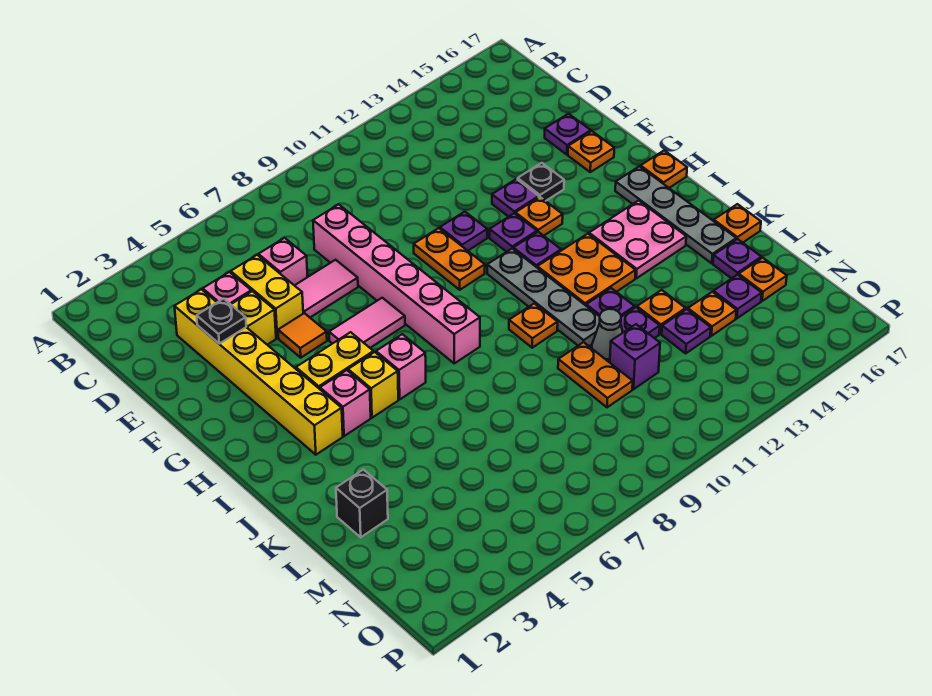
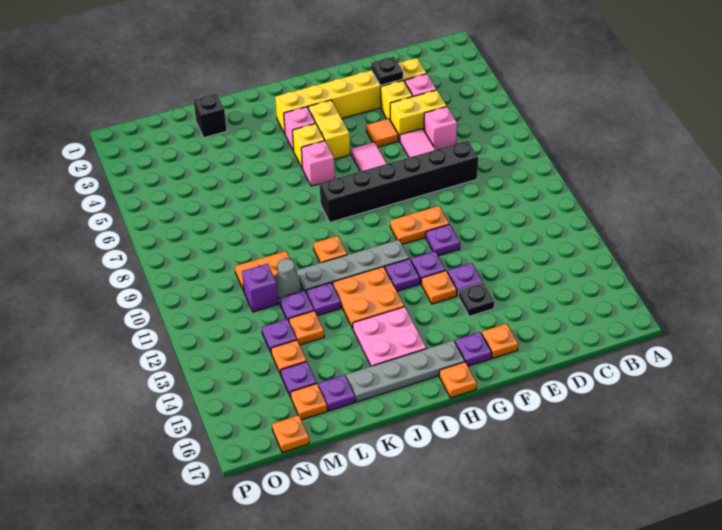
pink brick D8:I8 level 1 -> black brick D8:I8 level 1
purple plate E16 level 1 -> purple plate G16 level 1
orange plate K17 level 1 -> orange plate N17 level 1

